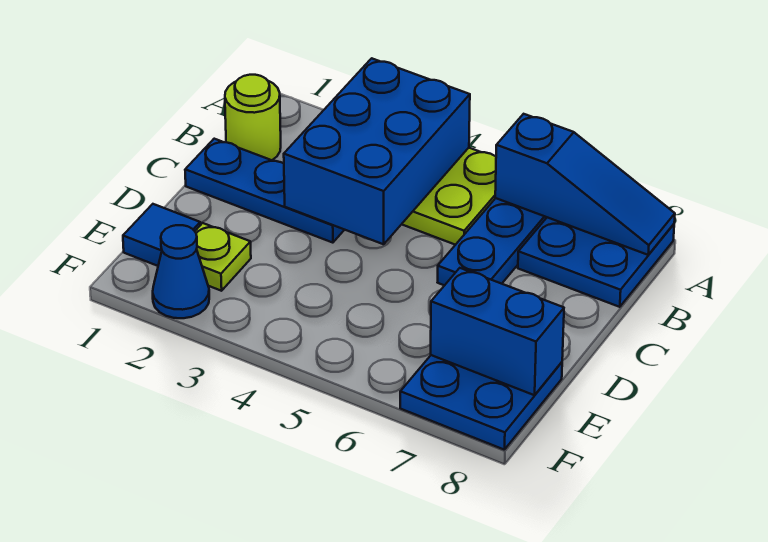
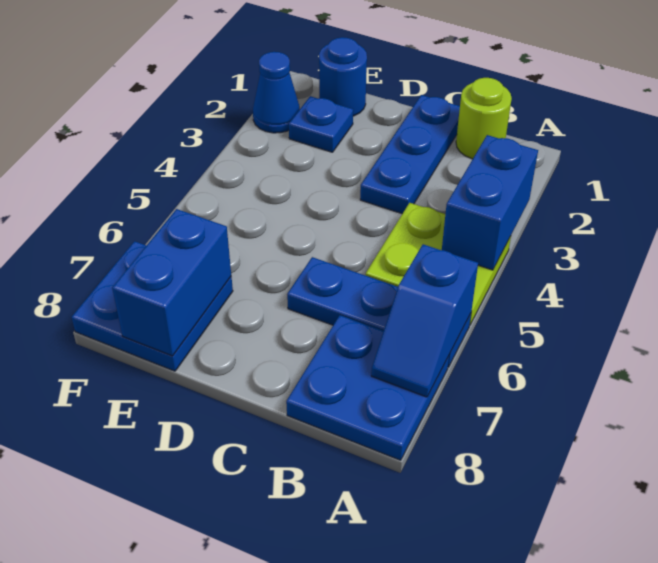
blue brick A3:C4 level 2 -> blue brick A3:A4 level 2
blue slope A6:A8 level 2 top 6 -> blue slope A6:A7 level 2 top 6
blue tile E1 level 1 -> blue round brick E1 level 1
lime plate E2 level 1 -> blue plate E2 level 1

